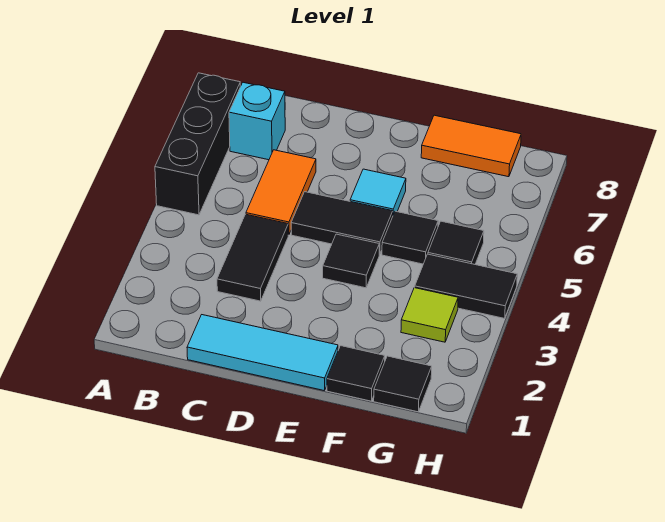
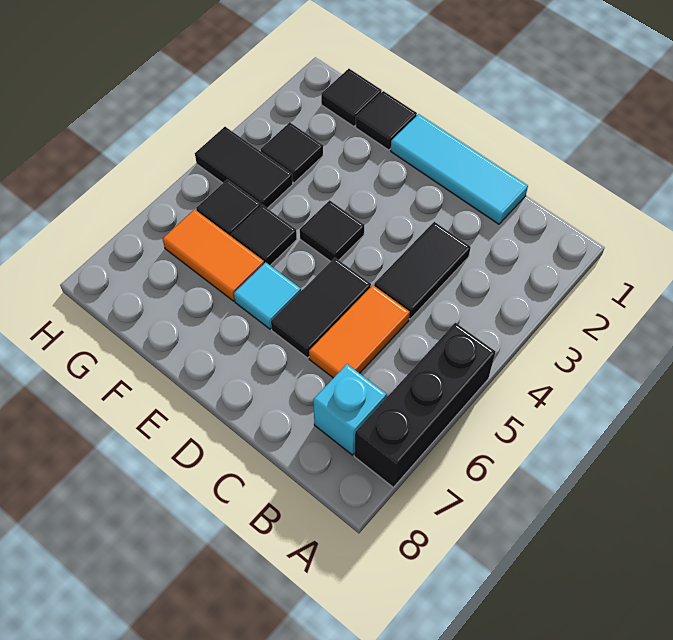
black tile D5:E5 level 1 -> black tile D5:D6 level 1
orange tile F8:G8 level 1 -> orange tile F6:G6 level 1
lime tile G3 level 1 -> black tile G3 level 1

